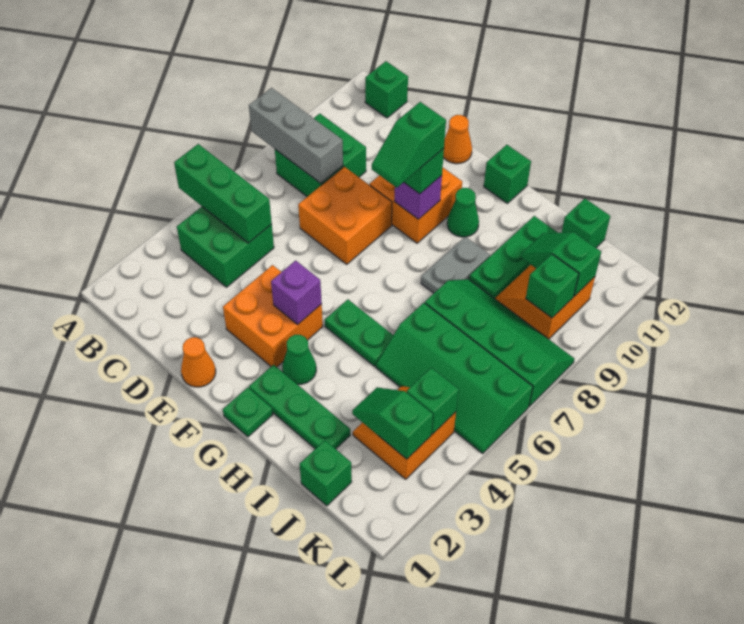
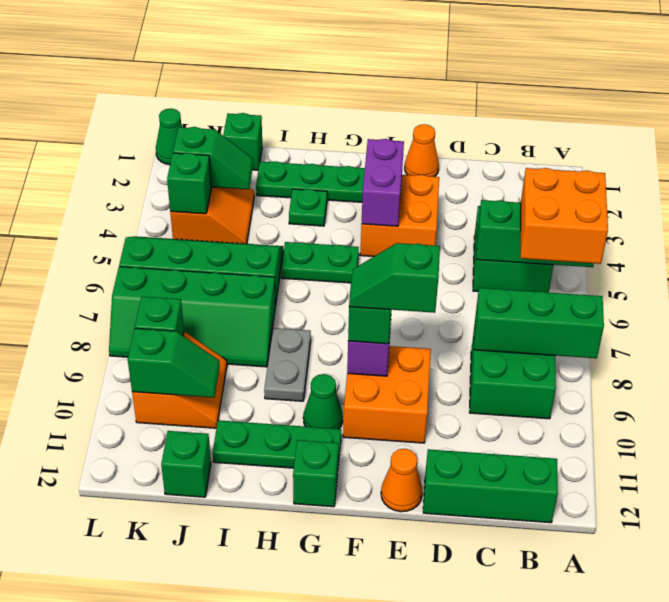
grey brick A8:C8 level 2 -> green brick A8:C8 level 2
green brick B12 level 1 -> green brick B12:D12 level 1
orange brick D7:E8 level 1 -> orange brick A5:B6 level 3
purple brick F4 level 2 -> purple brick F3:F4 level 2
green slope F8:F9 level 4 top 9 -> green slope E9:F9 level 4 top E
green plate G1 level 1 -> green plate H3 level 1
green cone G3 level 1 -> green cone L1 level 1
green plate I9:I11 level 1 -> green plate G11:I11 level 1

